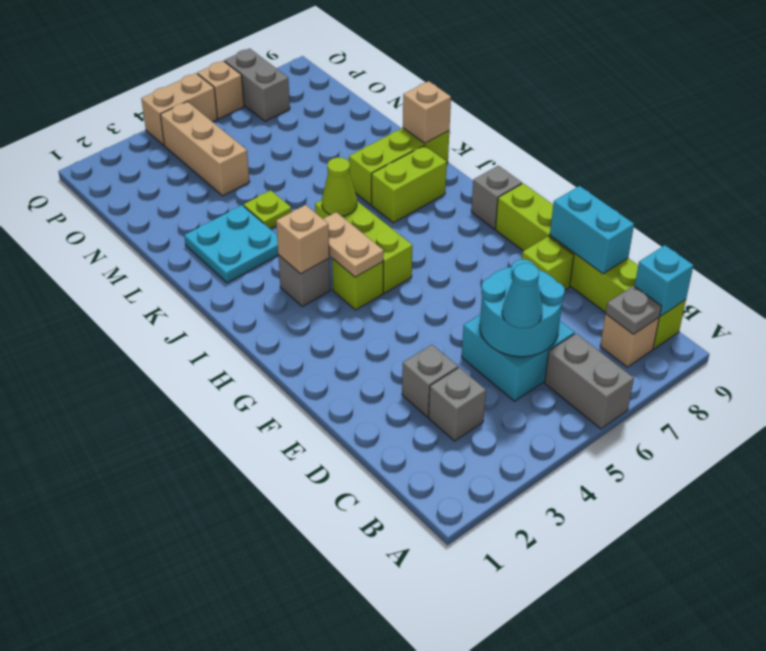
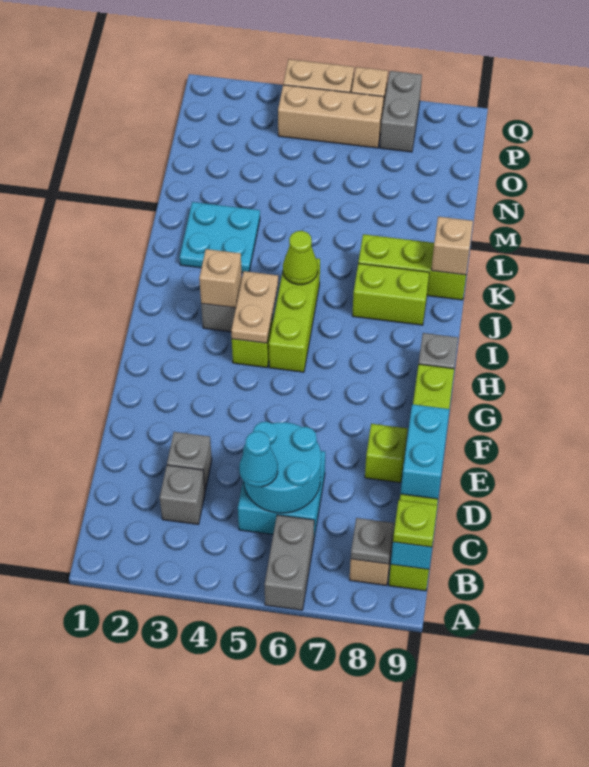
lime plate L4 level 1 -> lime plate B9 level 3
tan brick N4:P4 level 1 -> tan brick P4:P6 level 1

